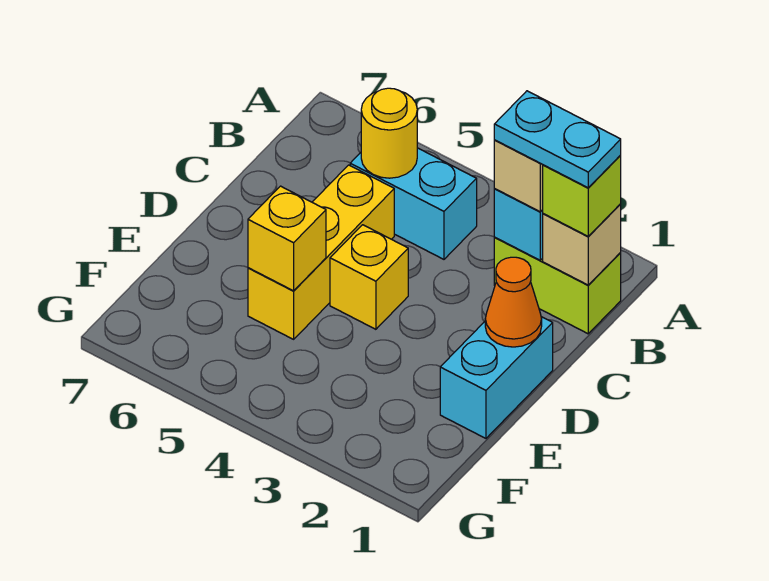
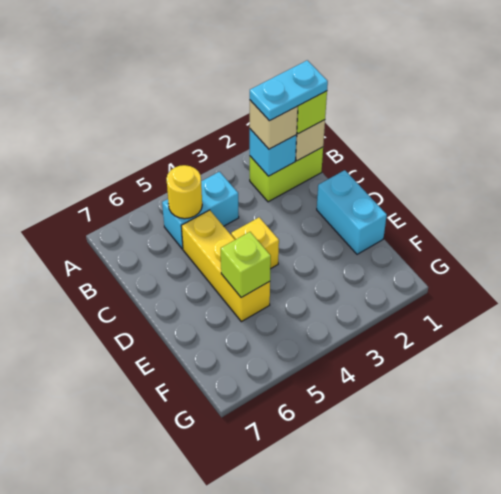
orange cone D1 level 2 -> none
yellow brick E5 level 2 -> lime brick E5 level 2

